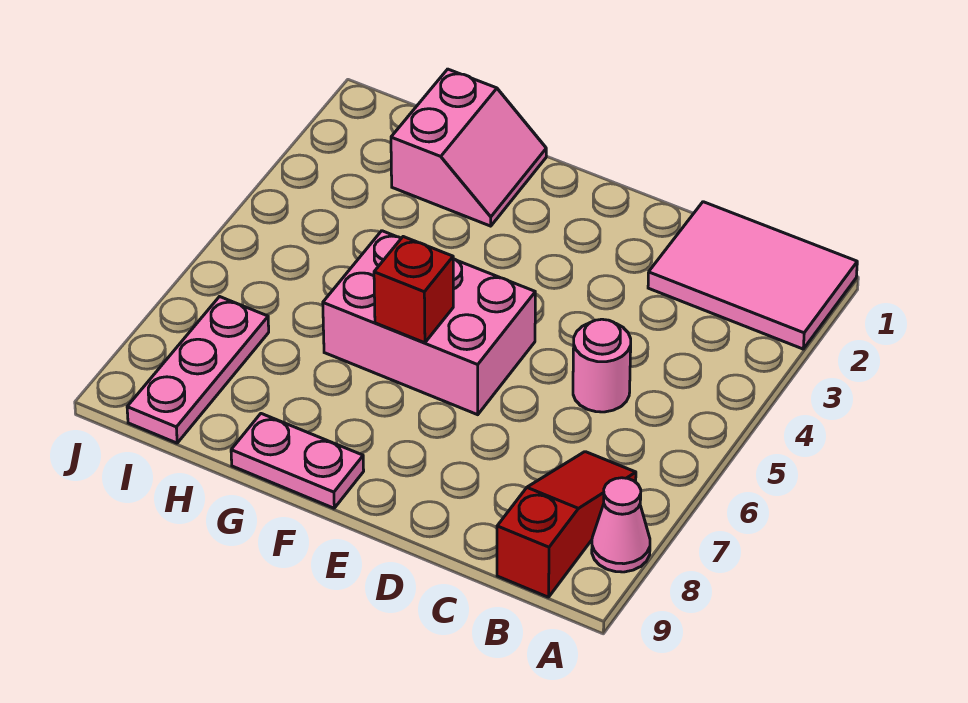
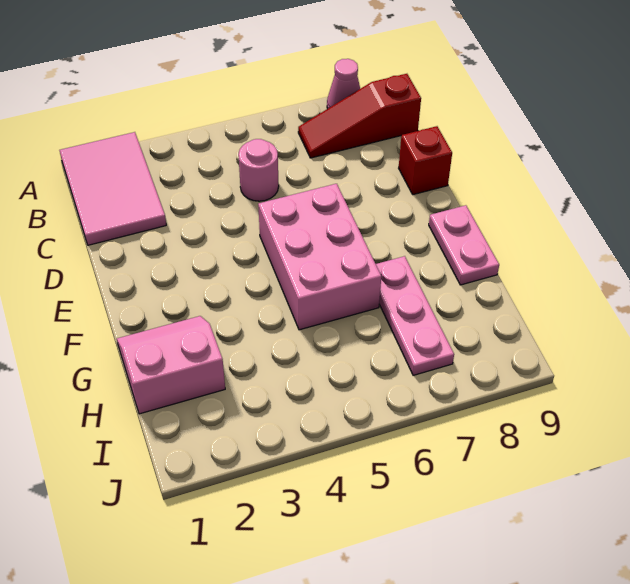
red brick F6 level 2 -> red brick D9 level 1
pink plate I7:I9 level 1 -> pink plate G7:I7 level 1

